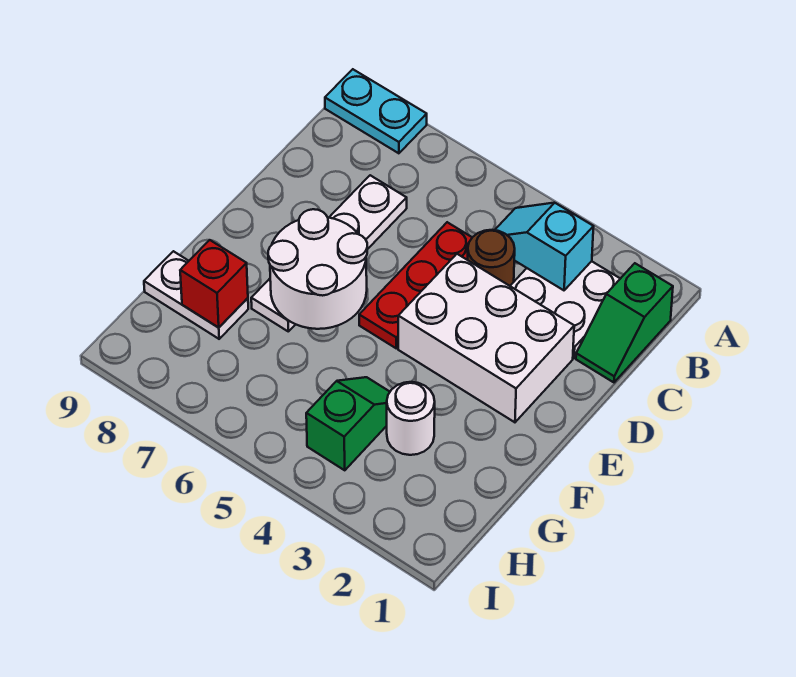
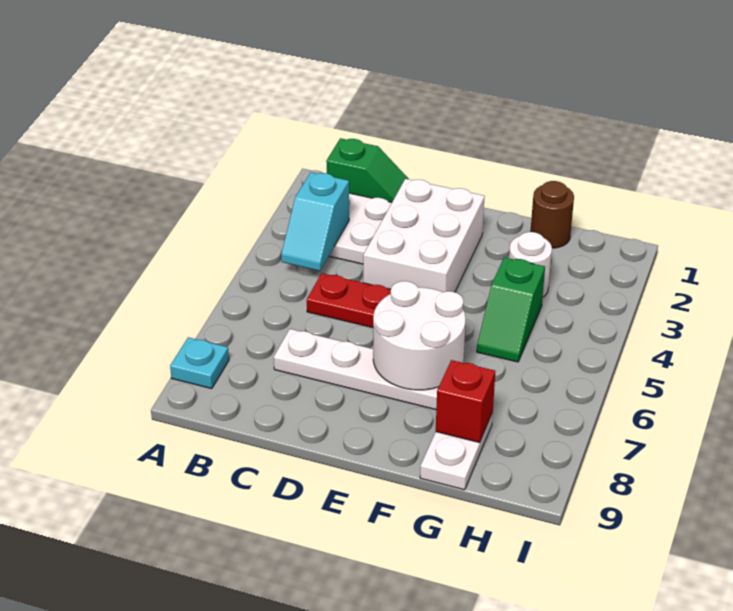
cyan plate A8:A9 level 1 -> cyan plate A8 level 1
brown round brick C4 level 1 -> brown round brick G1 level 1
green slope G4:H4 level 1 top H -> green slope G4:G5 level 1 top 4

